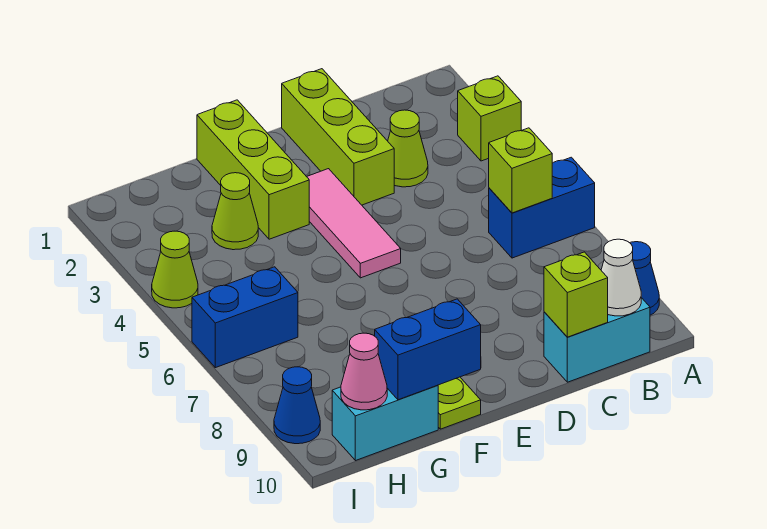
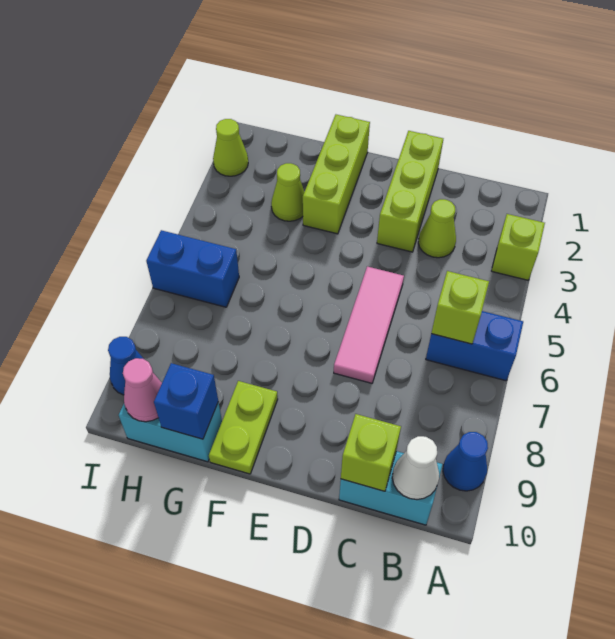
pink tile E3:E5 level 1 -> pink tile D5:D7 level 1
blue brick F10:G10 level 2 -> blue brick G10 level 2
lime cone I4 level 1 -> lime cone I2 level 1

